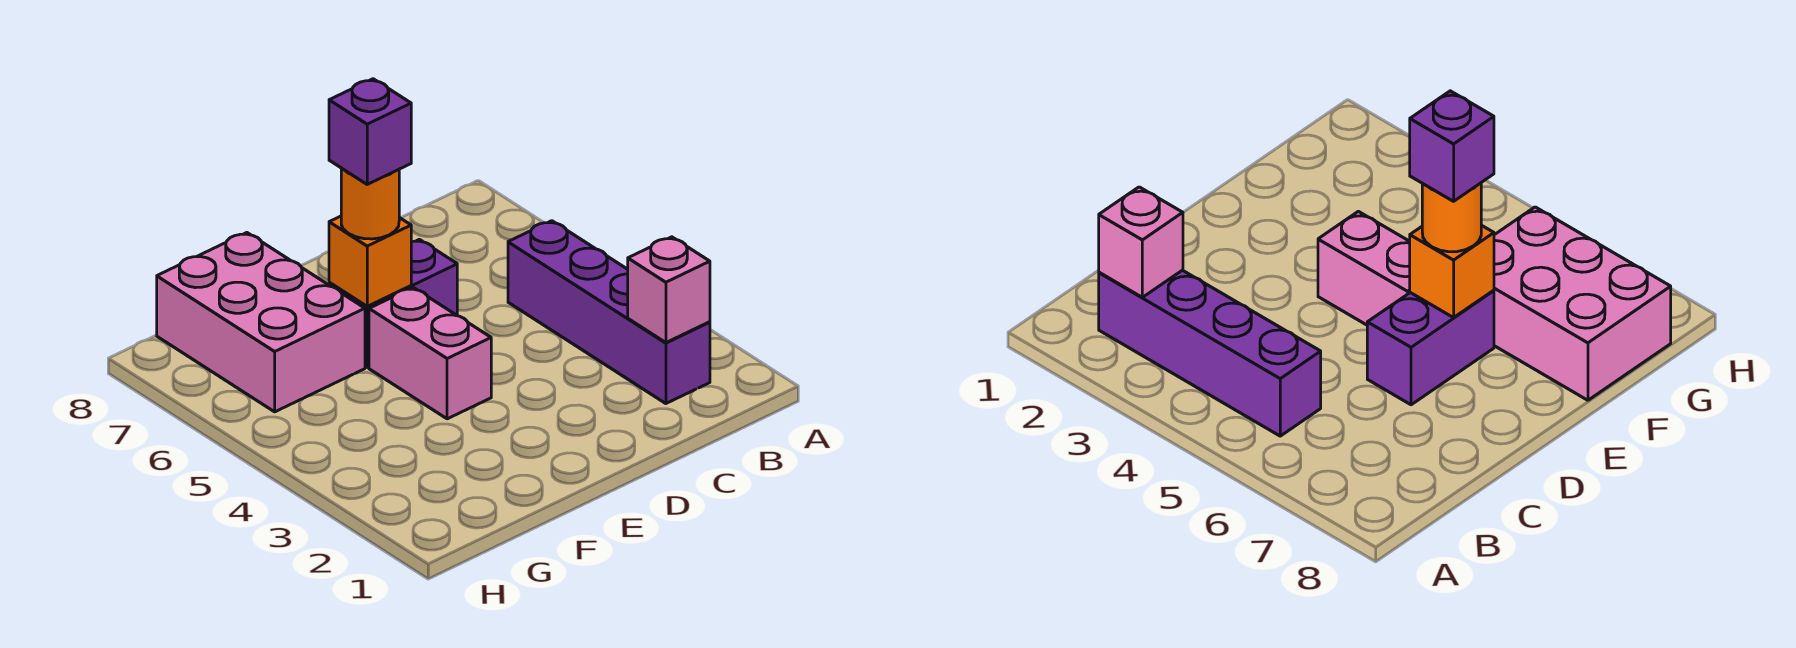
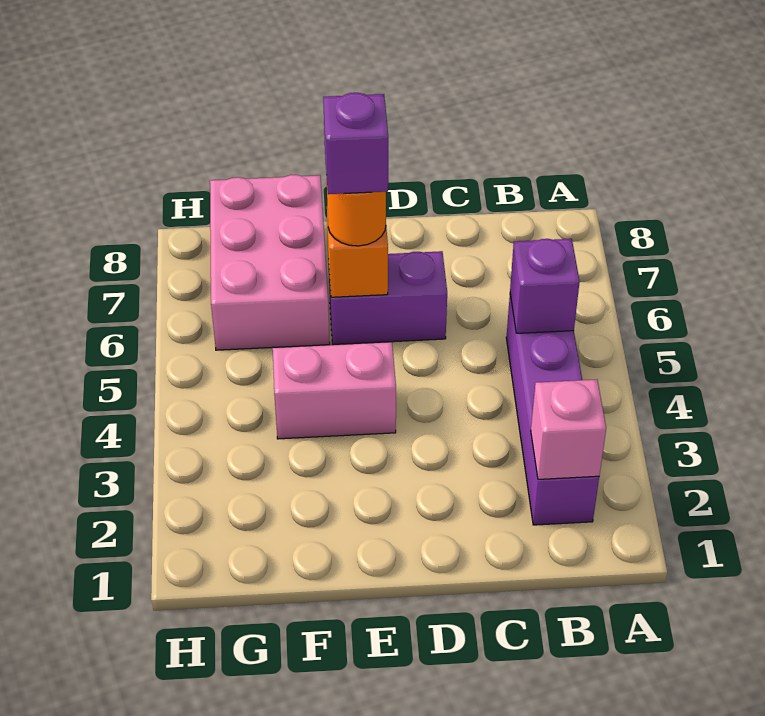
none -> purple brick B5 level 2
pink brick E4:E5 level 1 -> pink brick E4:F4 level 1

